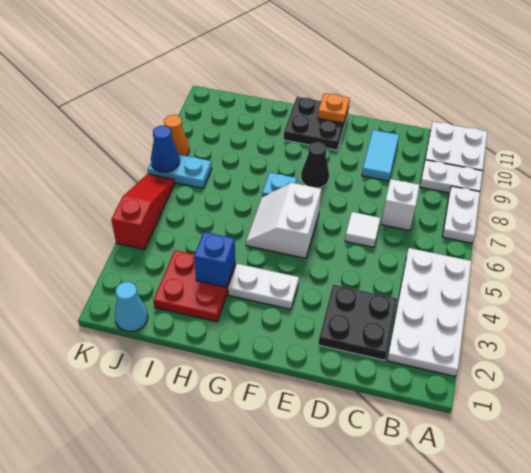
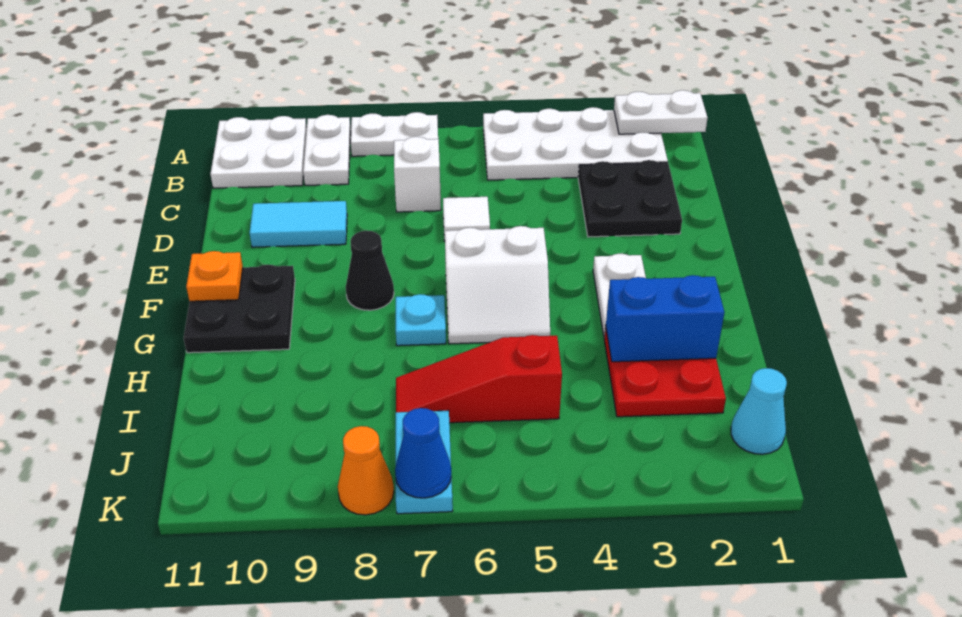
none -> white plate A1:A2 level 2
blue brick H3 level 2 -> blue brick H2:H3 level 2
red slope K4:K6 level 1 top 4 -> red slope I5:I7 level 1 top 5

